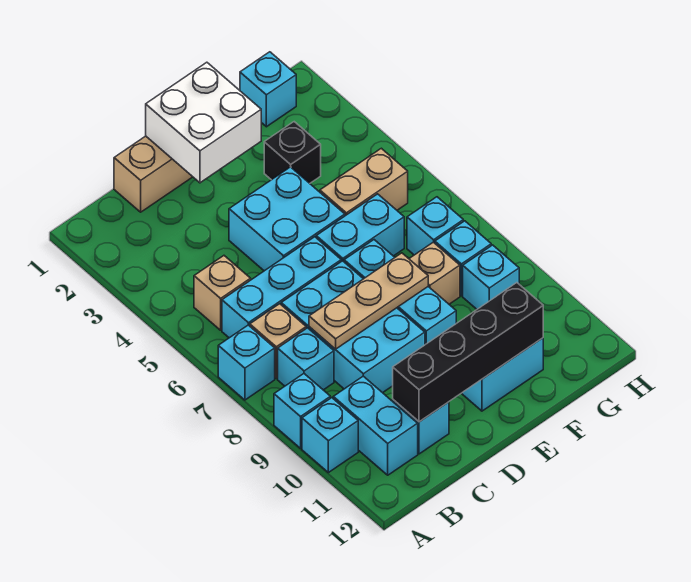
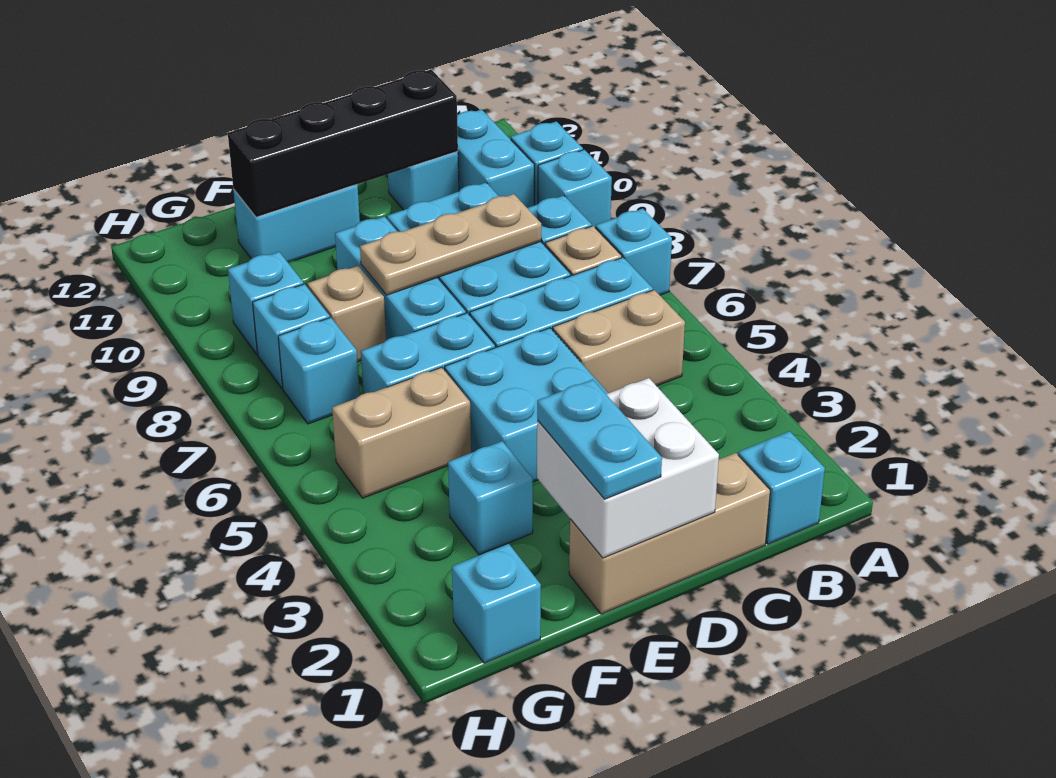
none -> cyan brick B1 level 1
tan brick B5 level 1 -> tan brick B5:C5 level 1
none -> cyan plate E1:E2 level 3
black brick F3 level 1 -> cyan brick F3 level 1

